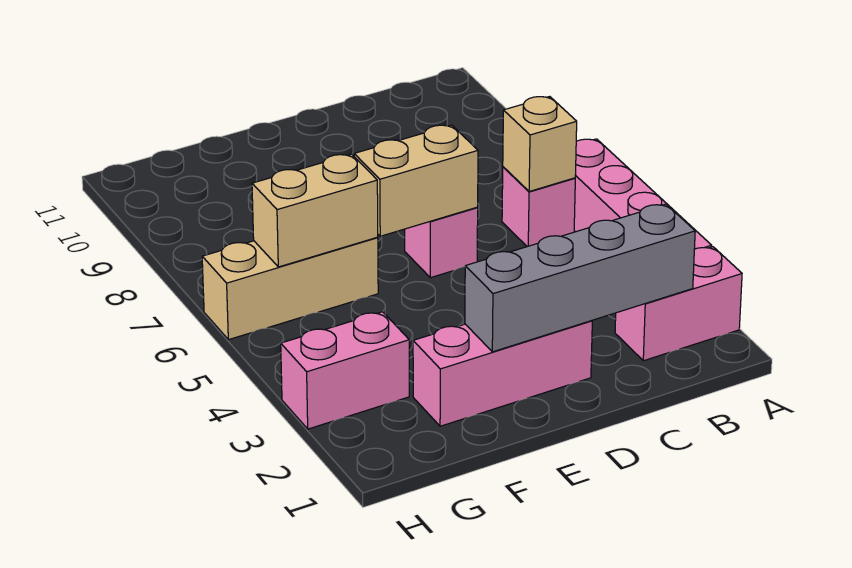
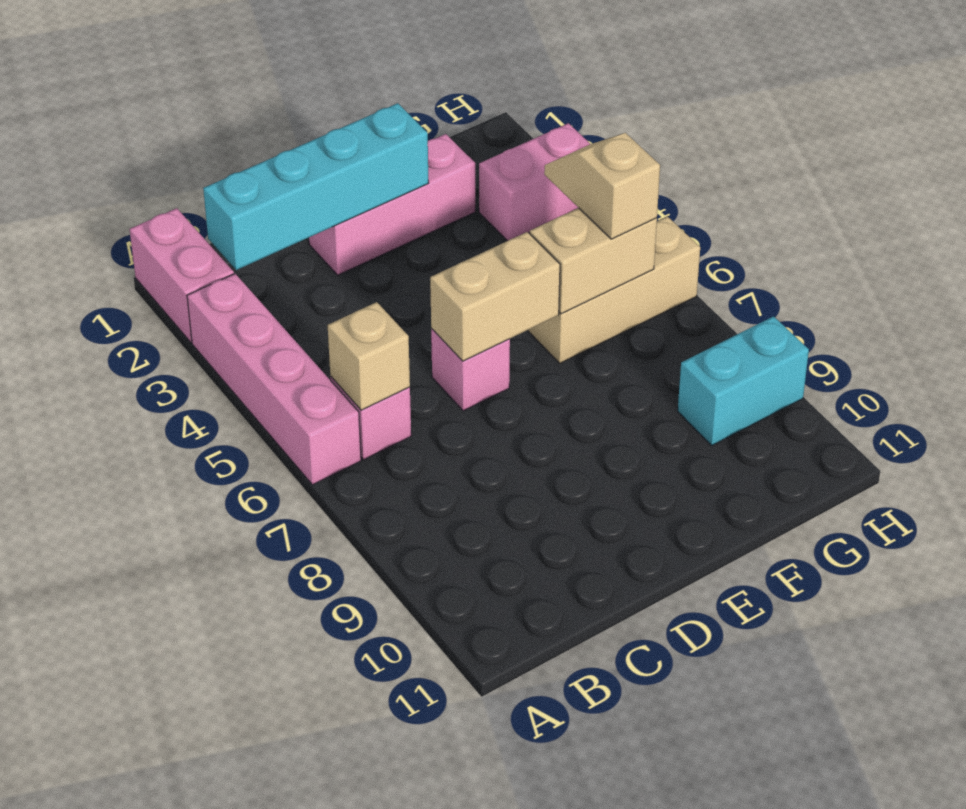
pink brick A2:B2 level 1 -> pink brick A1:A2 level 1
grey brick B2:E2 level 2 -> cyan brick B2:E2 level 2
none -> tan slope G5:G6 level 3 top 6
none -> cyan brick G9:H9 level 1

